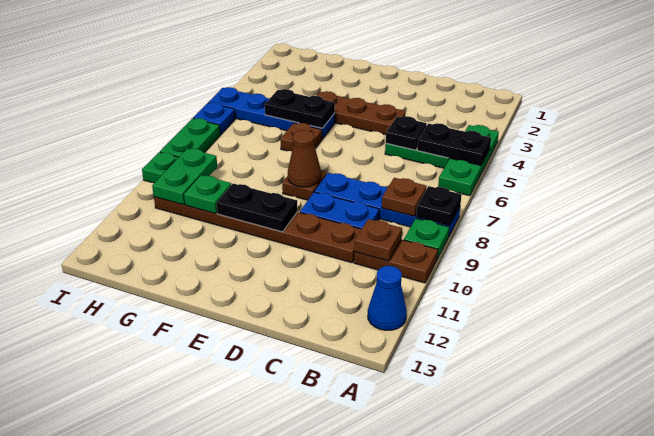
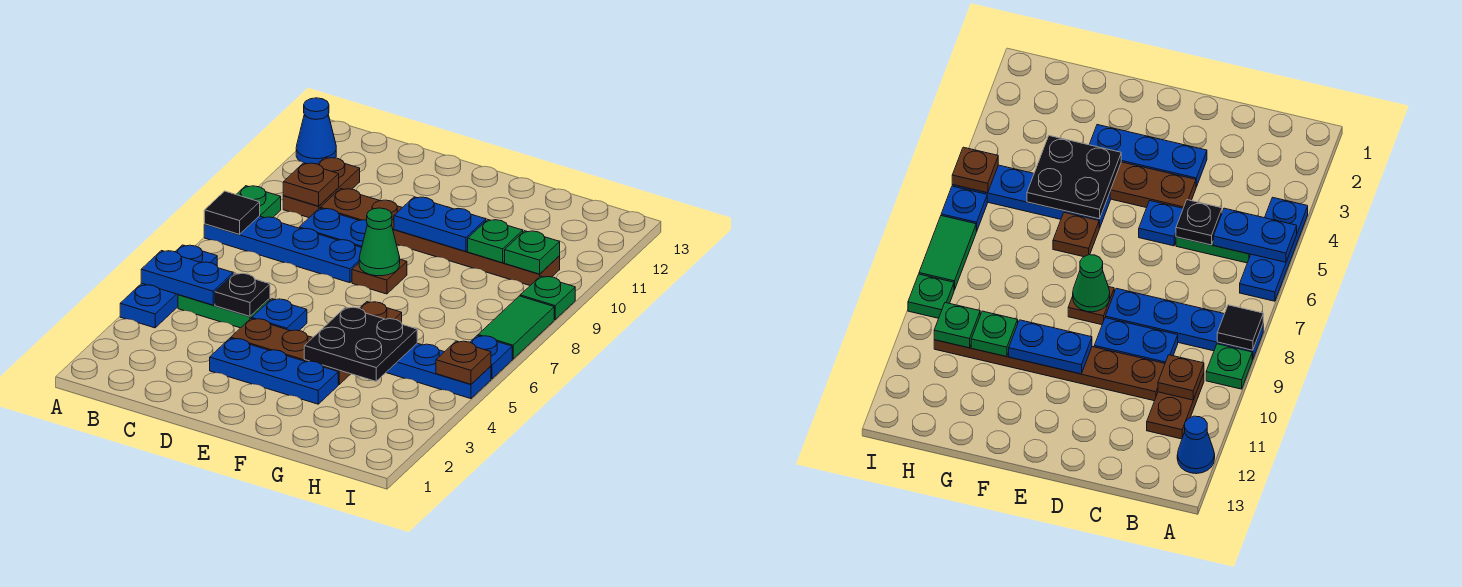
green plate A4:A6 level 1 -> blue plate A4:A6 level 1
black plate A5:B5 level 2 -> blue plate A5:B5 level 2
black plate A8 level 2 -> black tile A8 level 2
brown plate A10:B10 level 1 -> brown plate B10:B11 level 1
brown plate B8 level 2 -> brown plate I5 level 2
none -> blue plate D3:F3 level 1
none -> blue plate D5 level 1
brown cone E8 level 2 -> green cone E8 level 2
black plate E10:F10 level 2 -> blue plate E10:F10 level 2
black plate F5:G5 level 2 -> black plate F4:G5 level 2
green plate H9:H10 level 2 -> green plate H10 level 2
green plate I7:I8 level 1 -> green tile I7:I8 level 1

